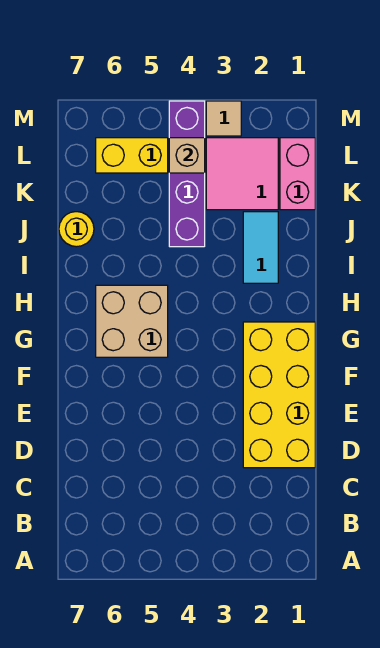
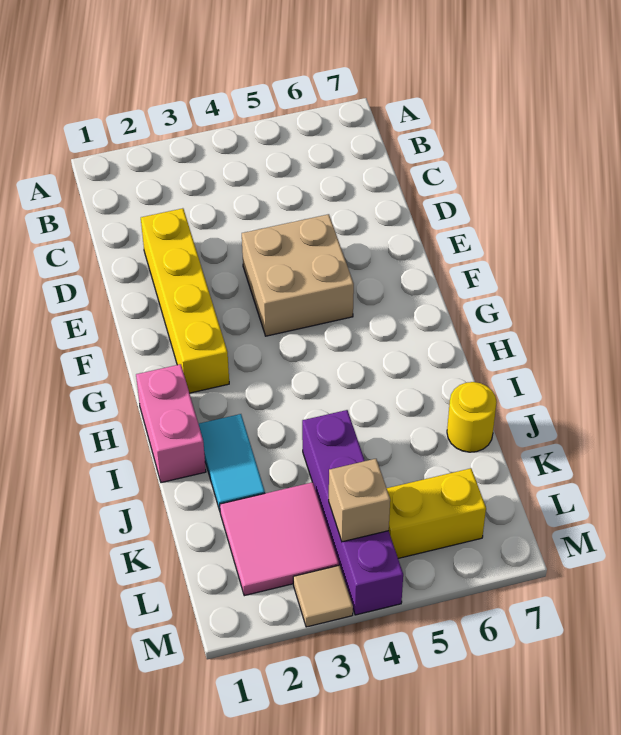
yellow brick D1:G2 level 1 -> yellow brick D2:G2 level 1
tan brick G5:H6 level 1 -> tan brick E4:F5 level 1
pink brick K1:L1 level 1 -> pink brick H1:I1 level 1

